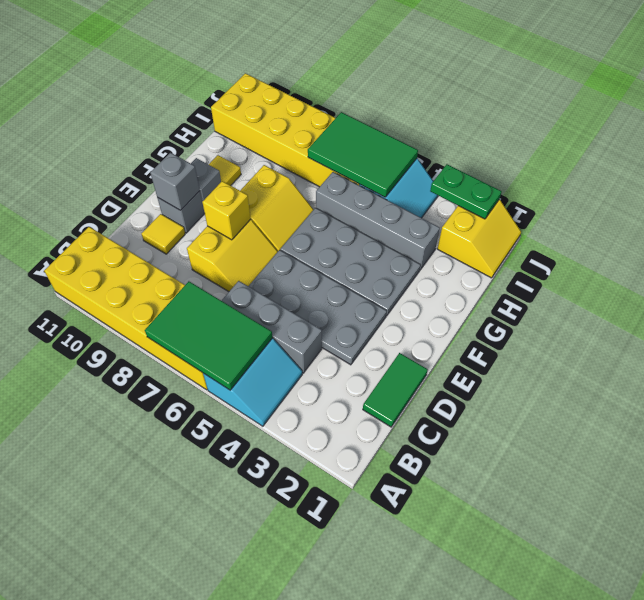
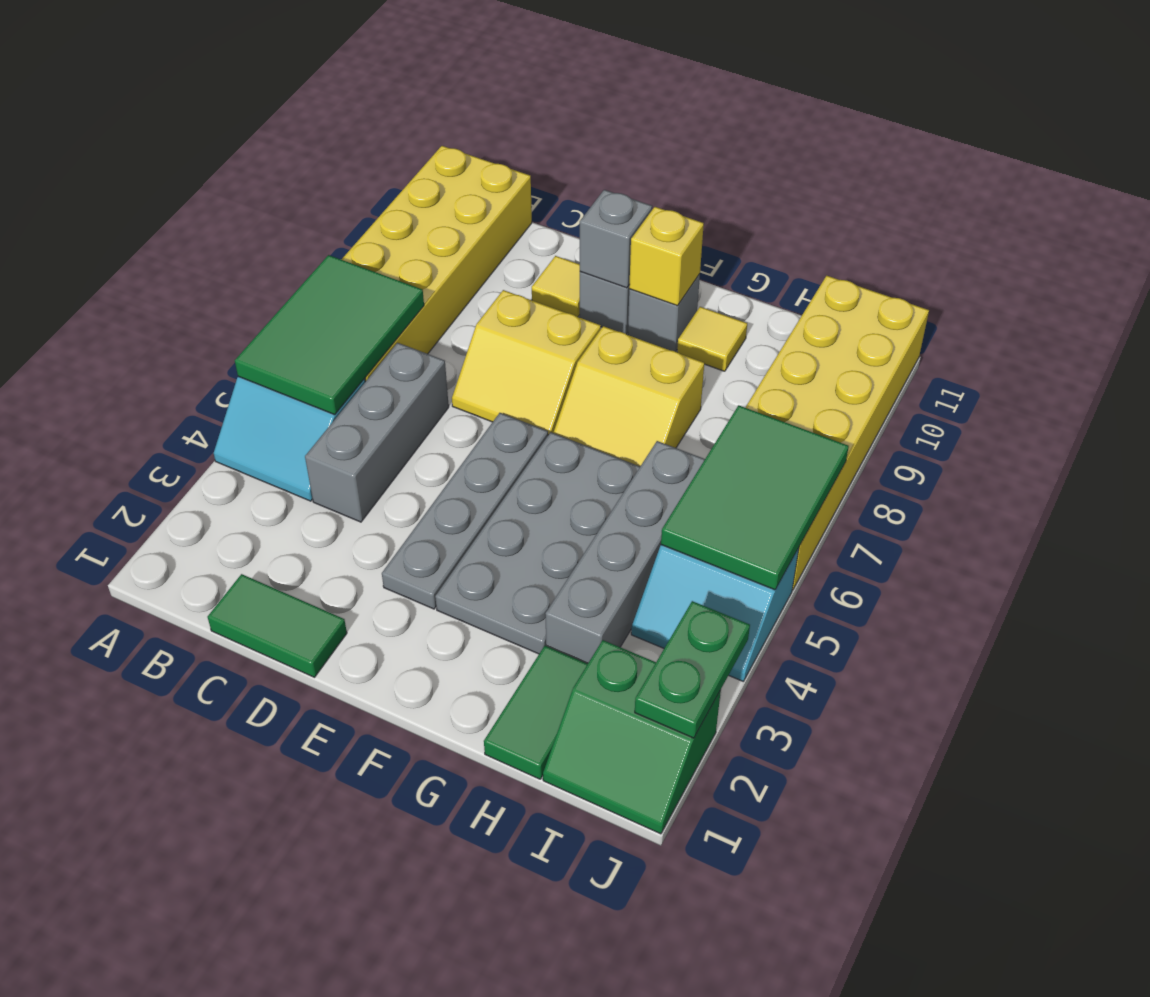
grey plate D3:E6 level 1 -> grey plate E3:E6 level 1
yellow brick E8 level 2 -> yellow brick F10 level 2
none -> green tile H1:H2 level 1
yellow slope I1:J2 level 1 top 2 -> green slope I1:J2 level 1 top 2

